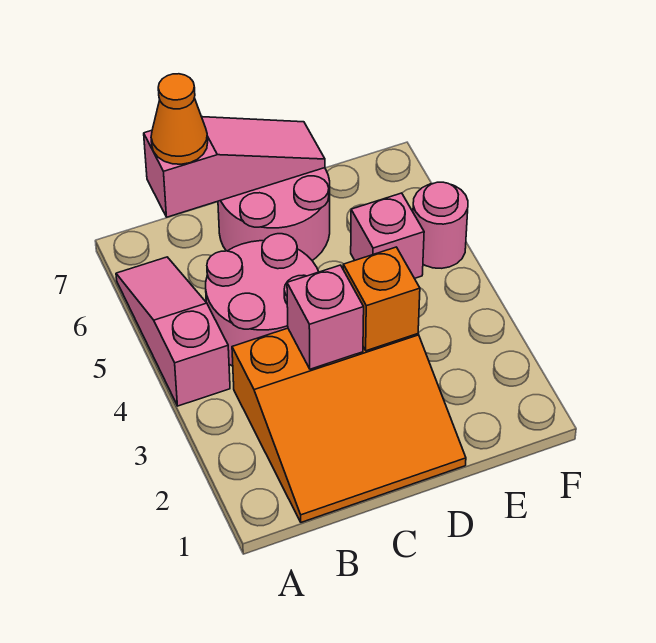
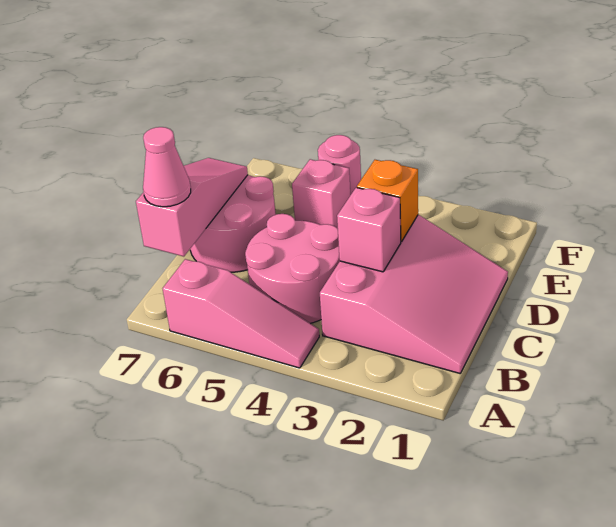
pink slope A4:A6 level 1 top 4 -> pink slope A4:A6 level 1 top 6
orange slope B1:D3 level 1 top 3 -> pink slope B1:D3 level 1 top 3
orange cone B7 level 3 -> pink cone B7 level 3

